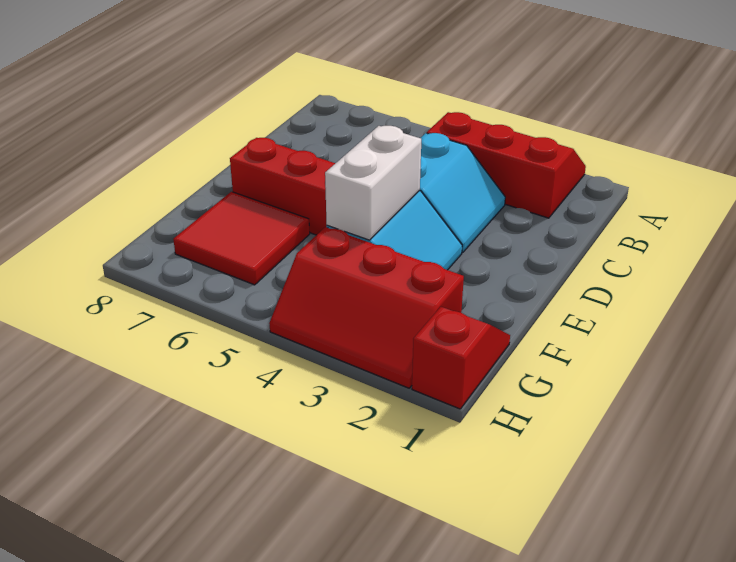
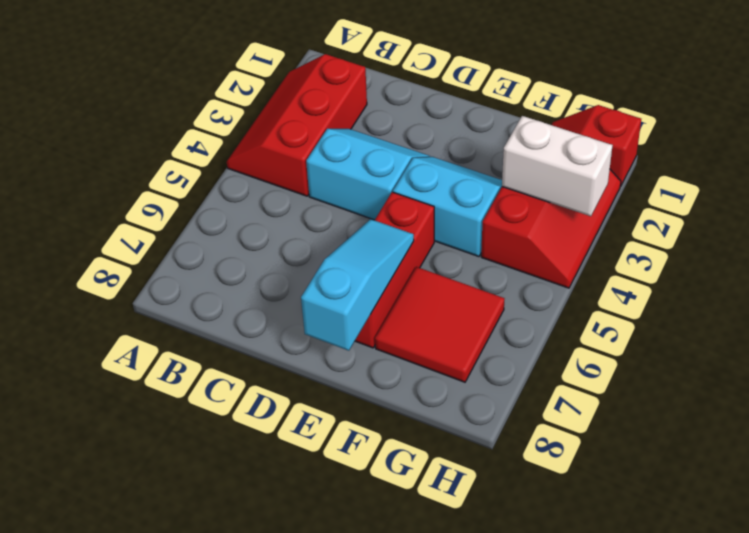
white brick E4:F4 level 2 -> white brick G3:H3 level 2
none -> cyan slope E6:E8 level 2 top 8

